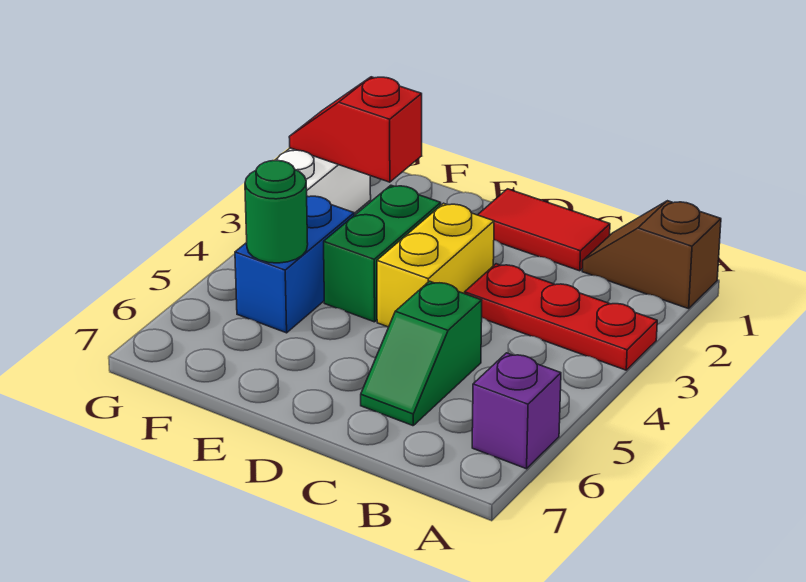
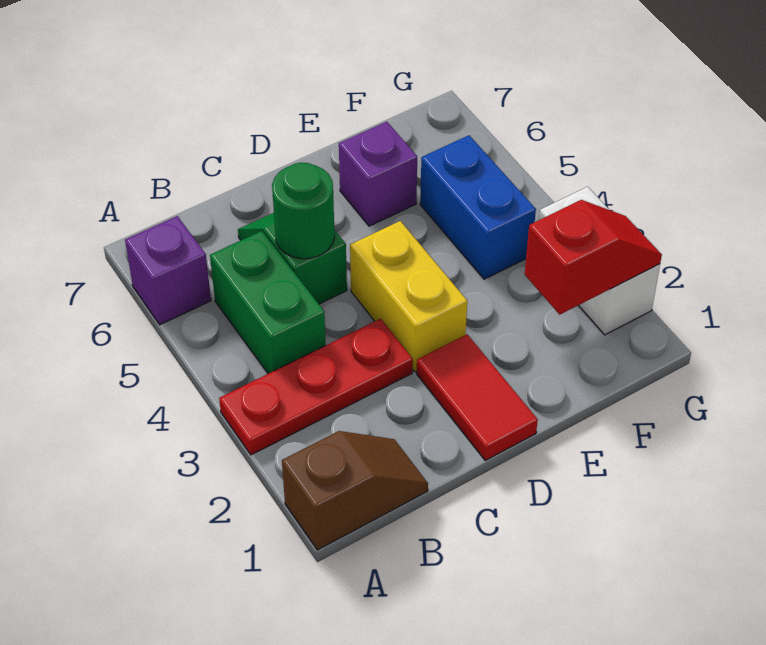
red tile C1:D1 level 1 -> red tile D1:D2 level 1
green brick E3:E4 level 1 -> green brick B4:B5 level 1
none -> purple brick E6 level 1
green round brick F5 level 2 -> green round brick C5 level 2

